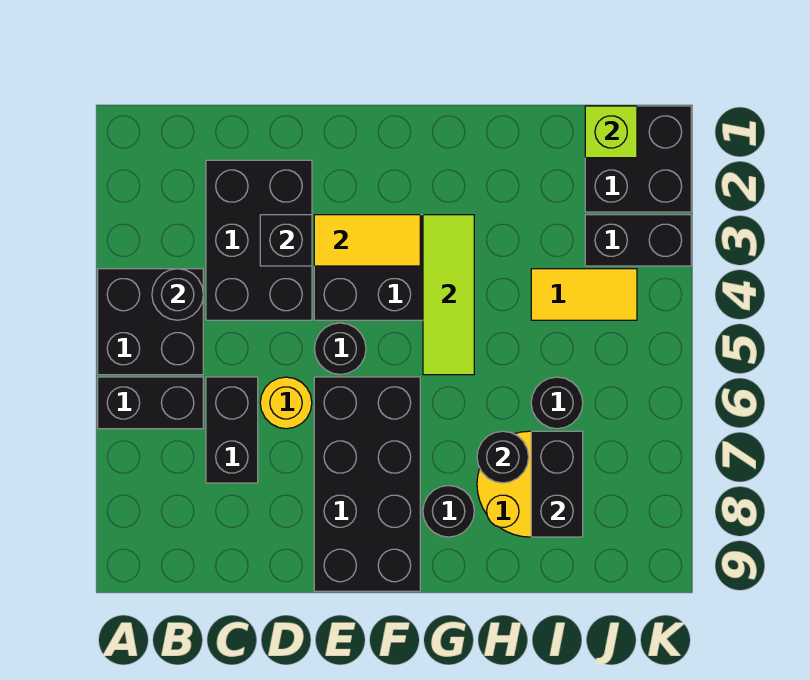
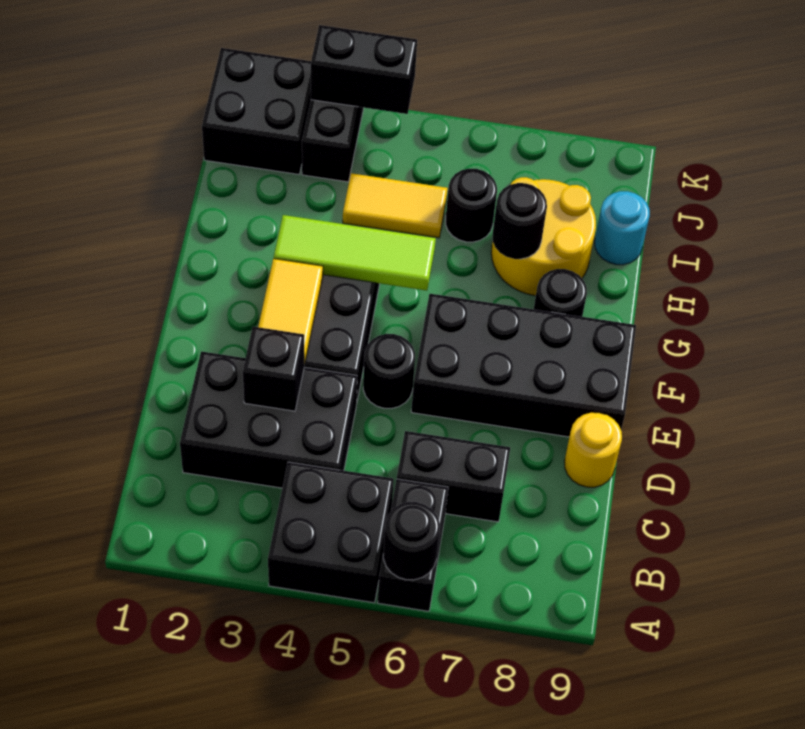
black round brick B4 level 2 -> black round brick A6 level 2
yellow round brick D6 level 1 -> yellow round brick D9 level 1
yellow tile I4:J4 level 1 -> yellow tile I4:I5 level 1
black brick I7:I8 level 2 -> black brick K3:K4 level 2
none -> cyan round brick I9 level 1
lime brick J1 level 2 -> none

